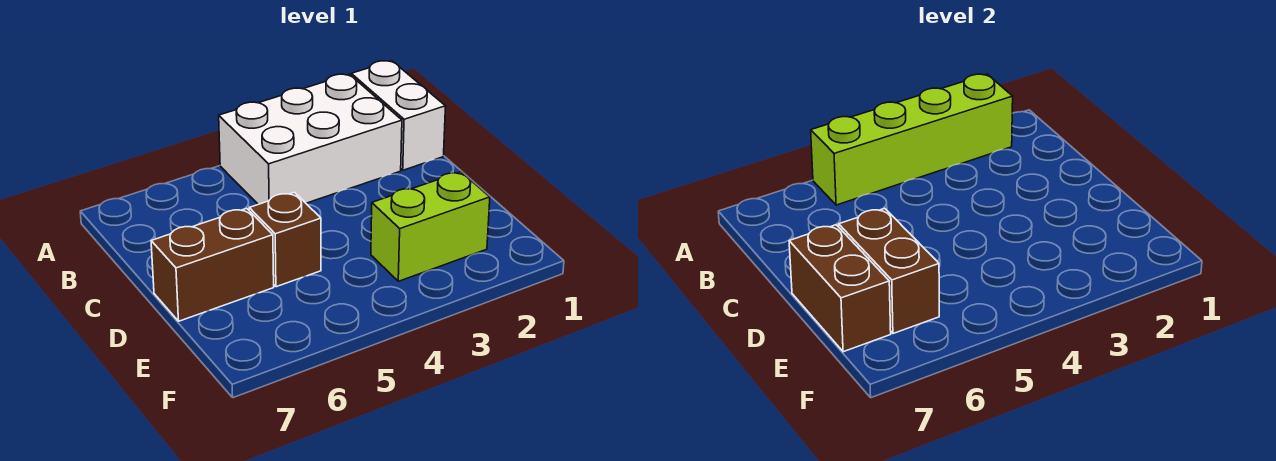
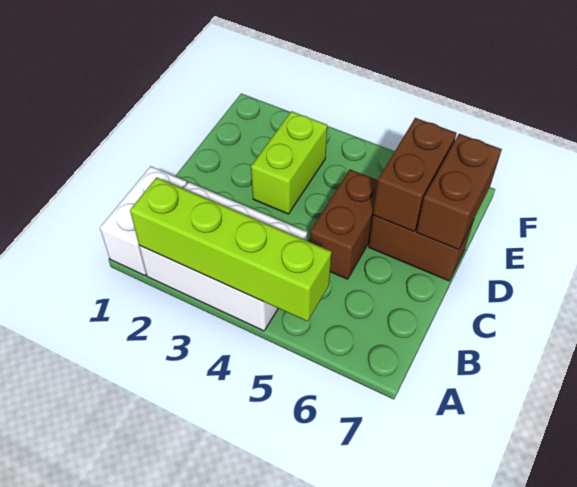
brown brick D5 level 1 -> brown brick C5:D5 level 1
lime brick E2:E3 level 1 -> lime brick D3:E3 level 1

